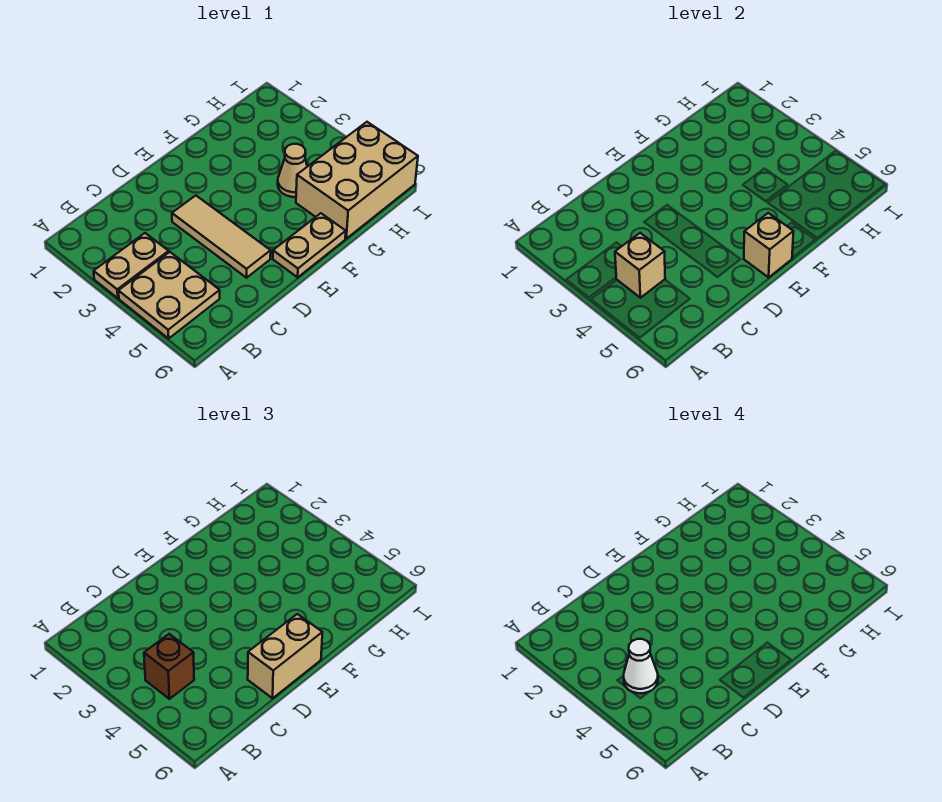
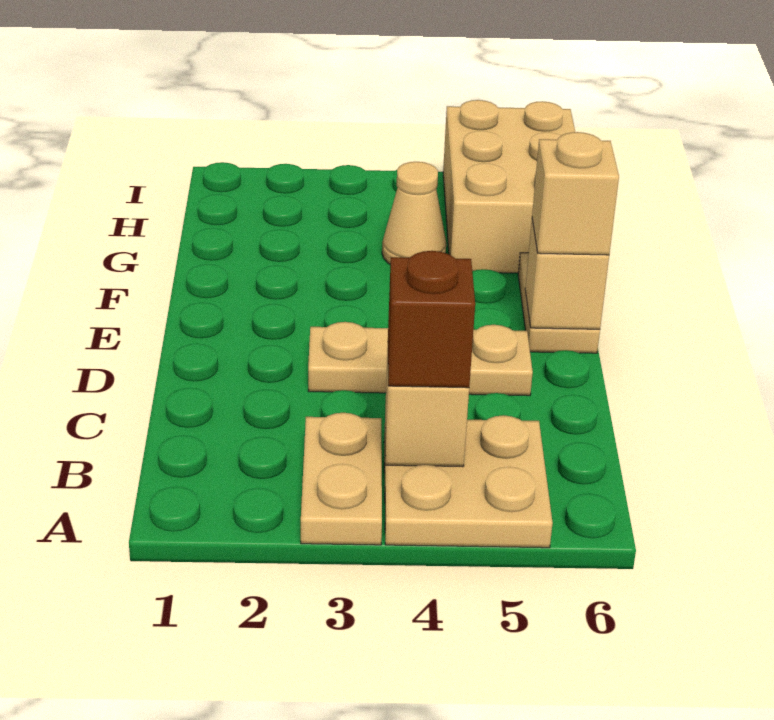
white cone B4 level 4 -> none
tan tile D3:D5 level 1 -> tan plate D3:D5 level 1
tan brick D6:E6 level 3 -> tan brick E6 level 3

